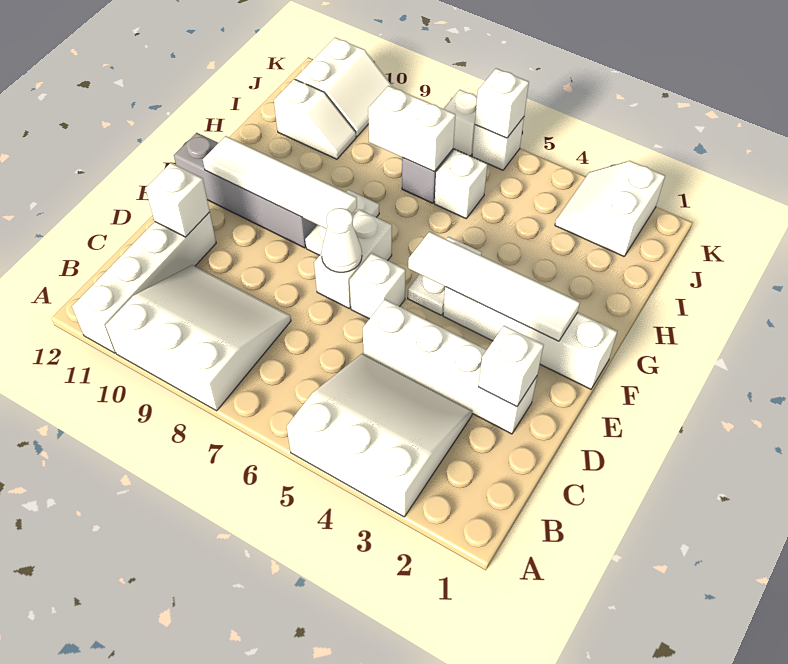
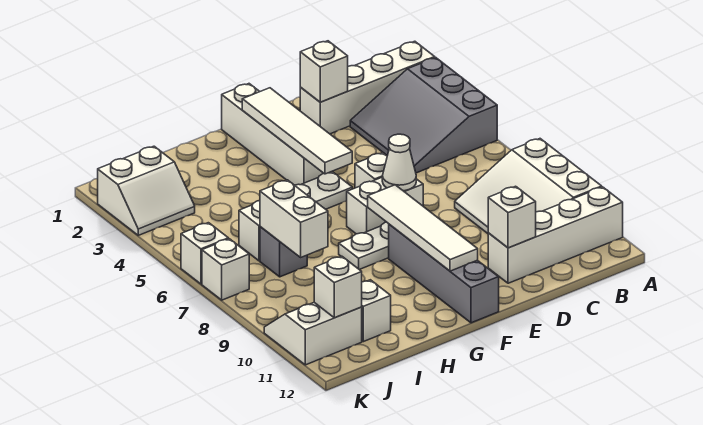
white slope A3:C5 level 1 top A -> grey slope A3:C5 level 1 top A
white brick D2:D5 level 1 -> white brick A2:D2 level 1
white brick K6 level 2 -> white brick J11 level 2

